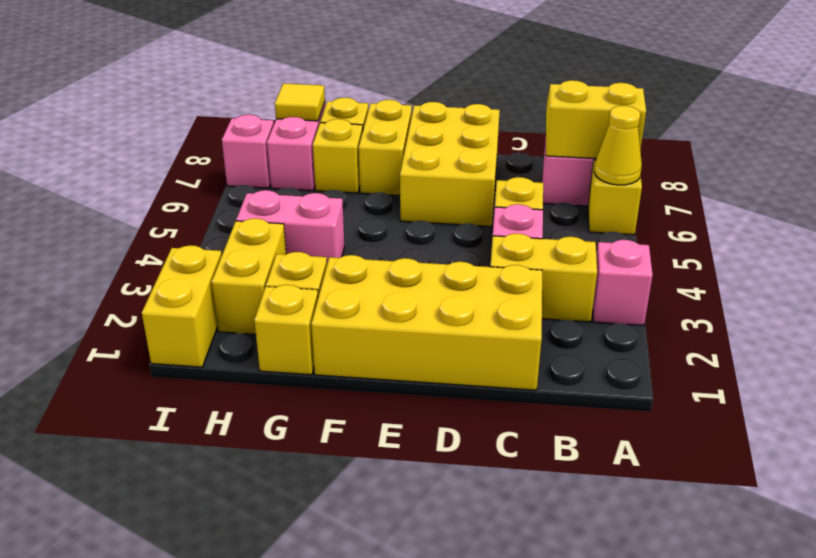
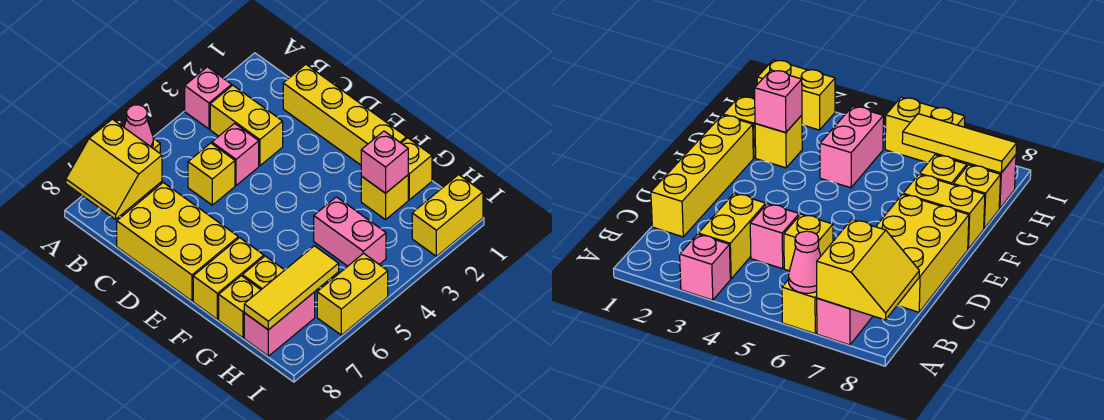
yellow cone A6 level 2 -> pink cone A6 level 2
yellow brick C1:F2 level 1 -> yellow brick C1:F1 level 1
yellow brick D6:E8 level 1 -> yellow brick C7:E8 level 1
yellow brick H2:H3 level 1 -> yellow brick I5:I6 level 1
yellow tile H8 level 2 -> yellow tile H6:H8 level 2
pink brick I7 level 1 -> pink brick G2 level 2

